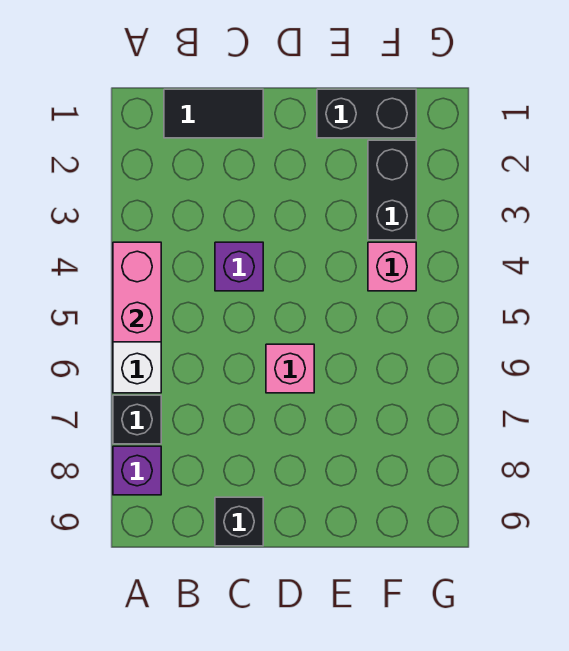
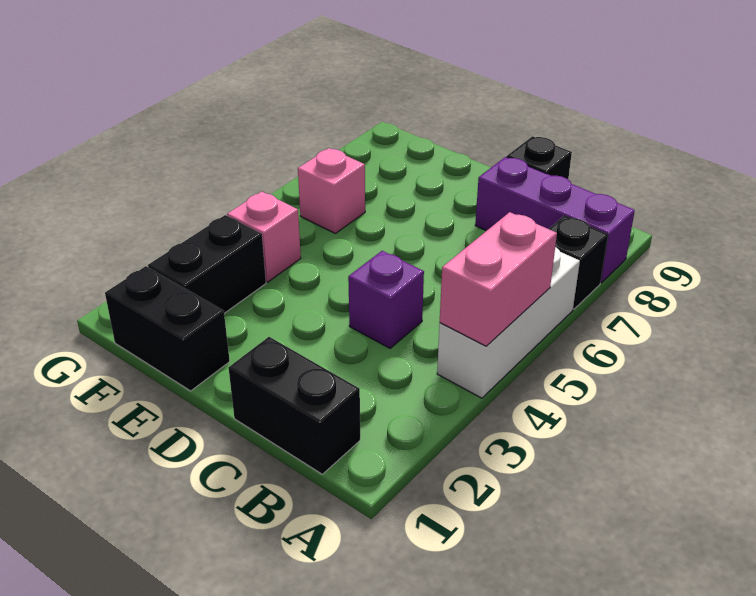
purple brick A8 level 1 -> purple brick A8:C8 level 1
black tile B1:C1 level 1 -> black brick B1:C1 level 1
pink brick D6 level 1 -> pink brick F6 level 1

